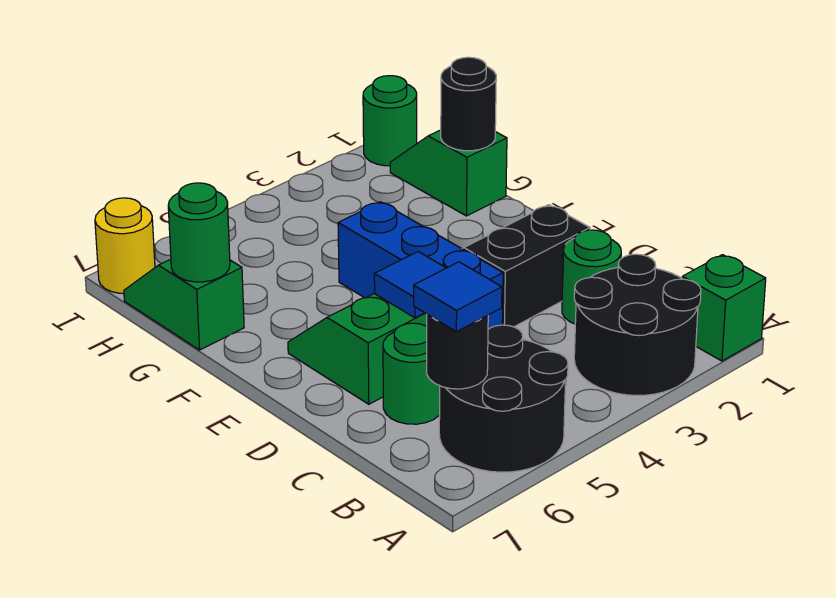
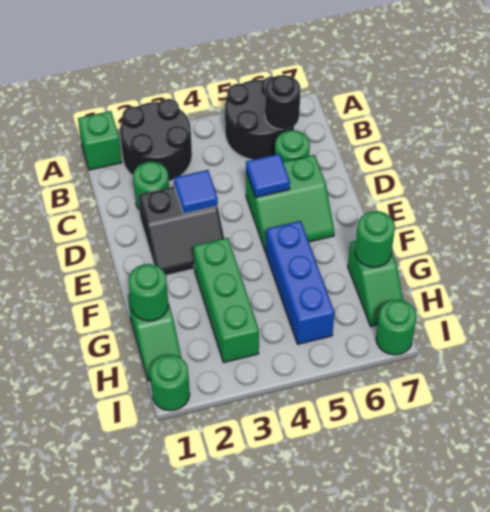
blue tile B6 level 3 -> blue tile D3 level 2
blue brick D4:F4 level 1 -> blue brick F5:H5 level 1
none -> green brick F3:H3 level 1
black round brick G1 level 2 -> green round brick G1 level 2
yellow round brick I7 level 1 -> green round brick I7 level 1

